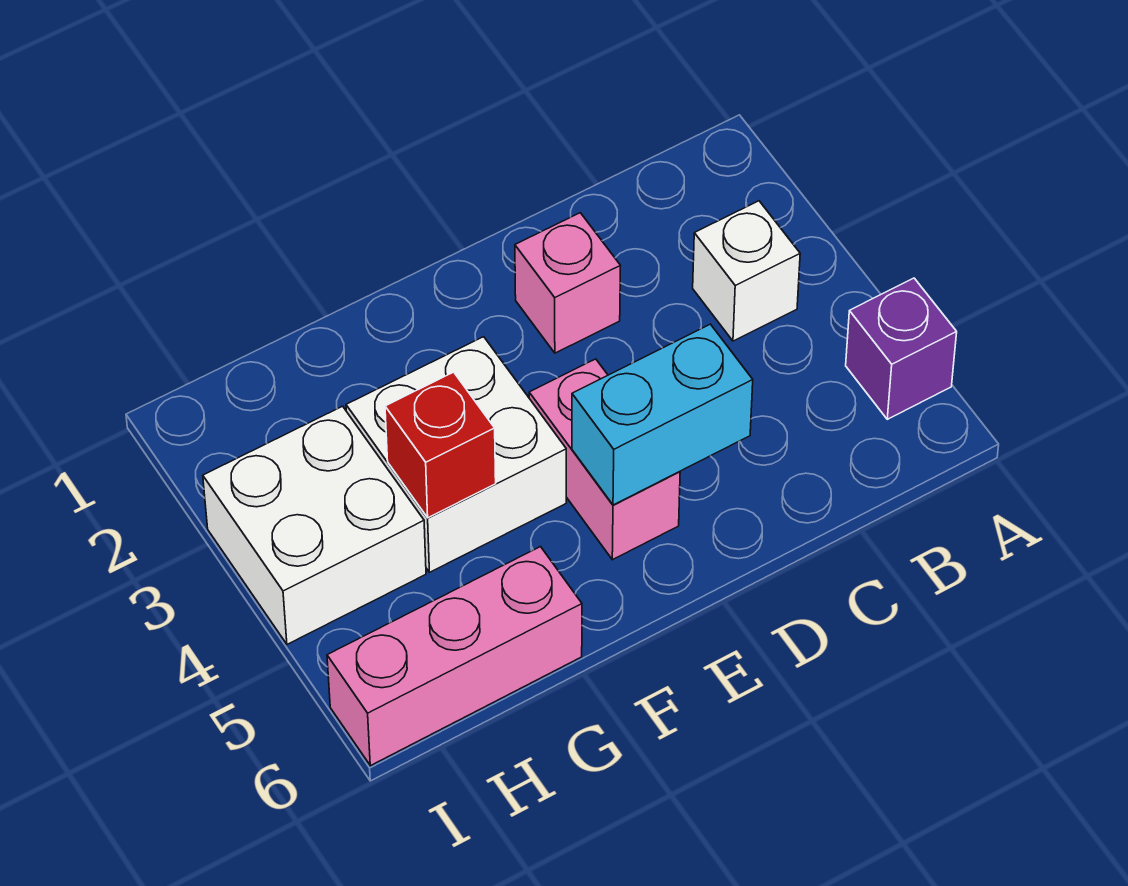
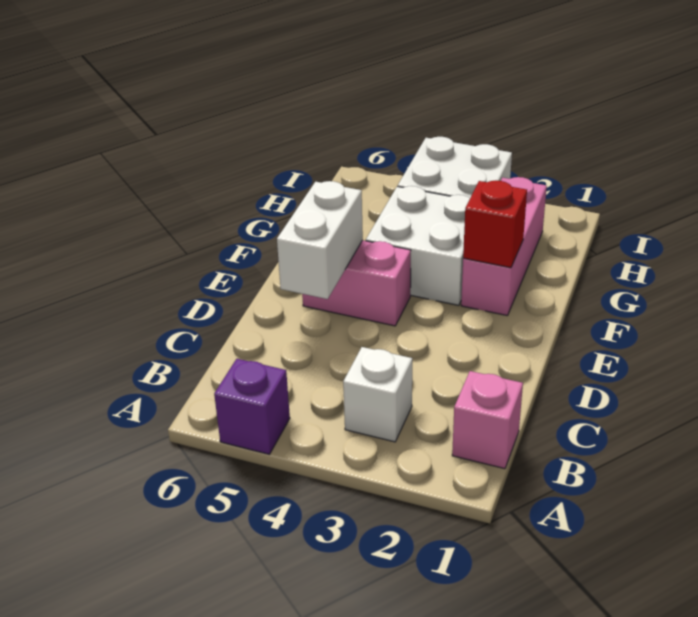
pink brick D2 level 1 -> pink brick B1 level 1
cyan brick D5:E5 level 2 -> white brick D5:E5 level 2
red brick G4 level 2 -> red brick F2 level 2
pink brick G6:I6 level 1 -> pink brick F2:H2 level 1

